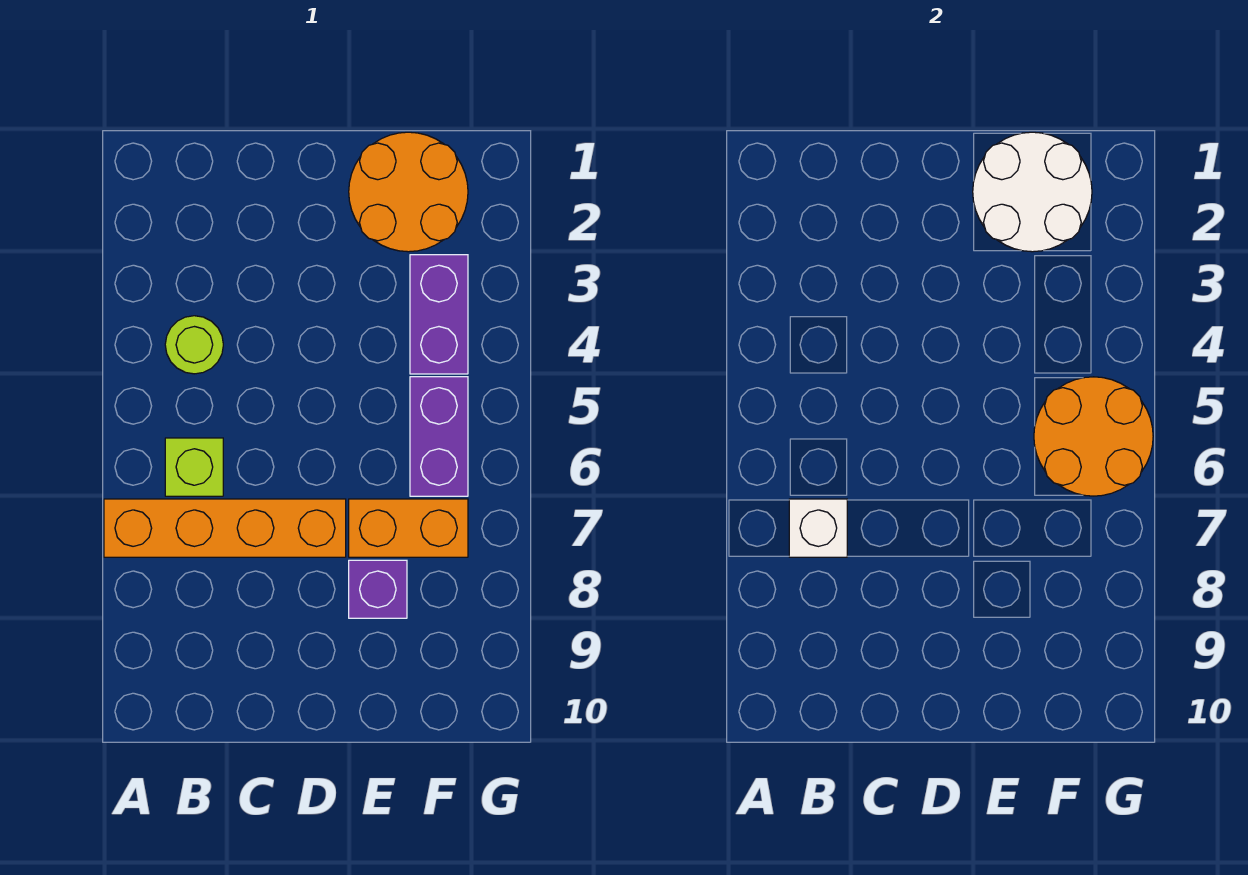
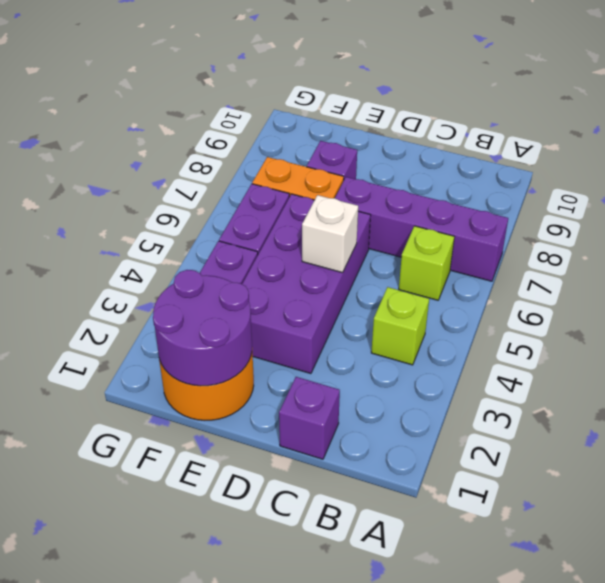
orange brick A7:D7 level 1 -> purple brick A7:D7 level 1
lime round brick B4 level 1 -> lime brick B4 level 1
white brick B7 level 2 -> white brick D5 level 2
none -> purple brick C1 level 1
none -> purple brick D3:E6 level 1
white round brick E1:F2 level 2 -> purple round brick E1:F2 level 2
orange round brick F5:G6 level 2 -> none

